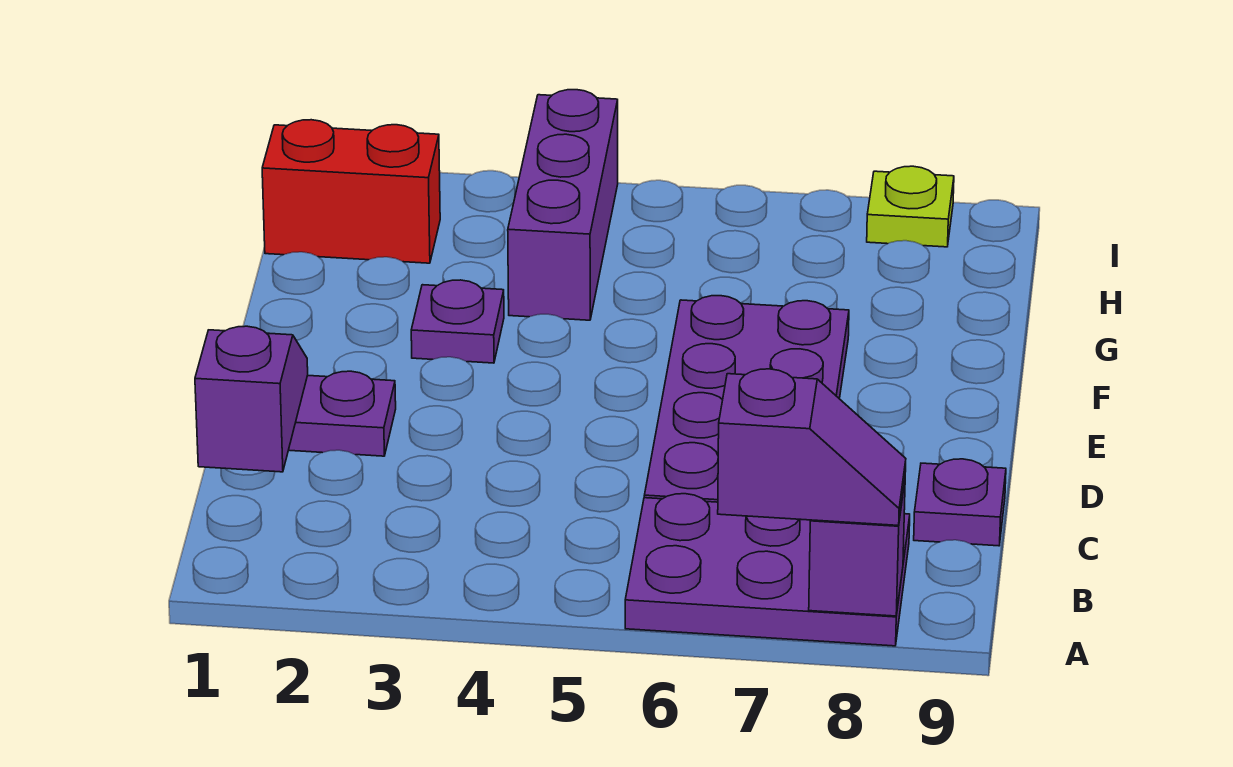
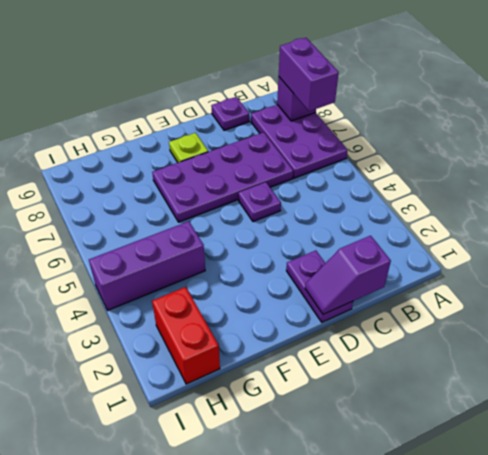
purple slope A7:A8 level 3 top 7 -> purple brick A7:A8 level 3
purple plate F3 level 1 -> purple plate D5 level 1
lime plate I8 level 1 -> lime plate E8 level 1

